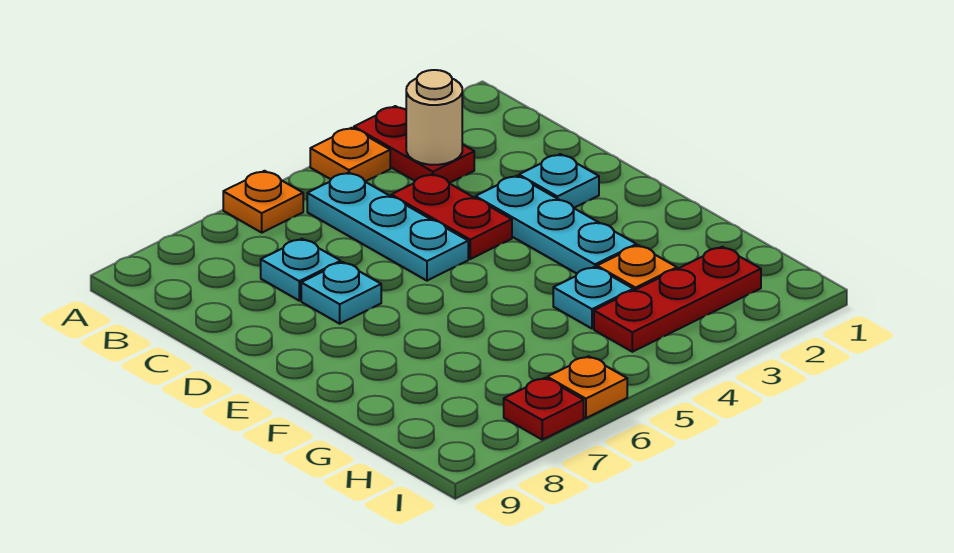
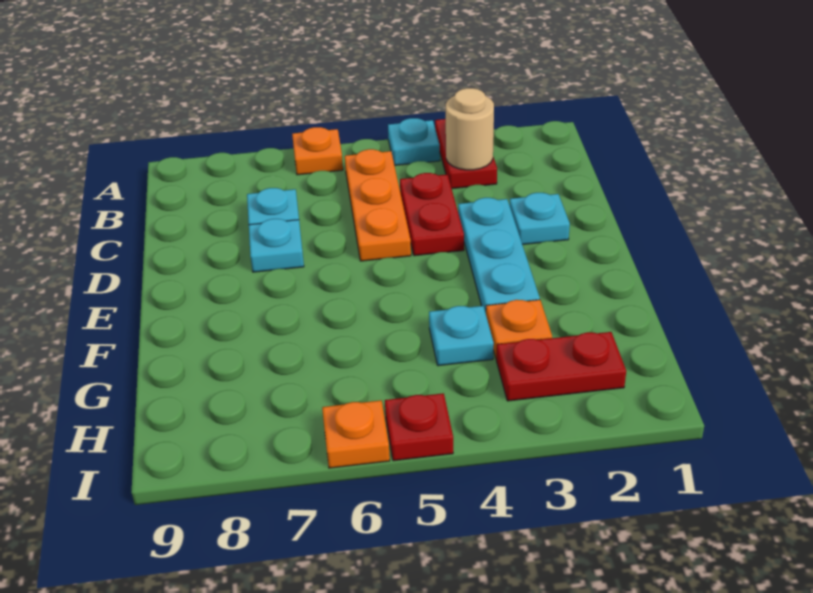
orange plate A4 level 1 -> cyan plate A4 level 1
cyan plate B5:D5 level 1 -> orange plate B5:D5 level 1
red plate H2:H4 level 1 -> red plate H2:H3 level 1
red plate I7 level 1 -> red plate I5 level 1

